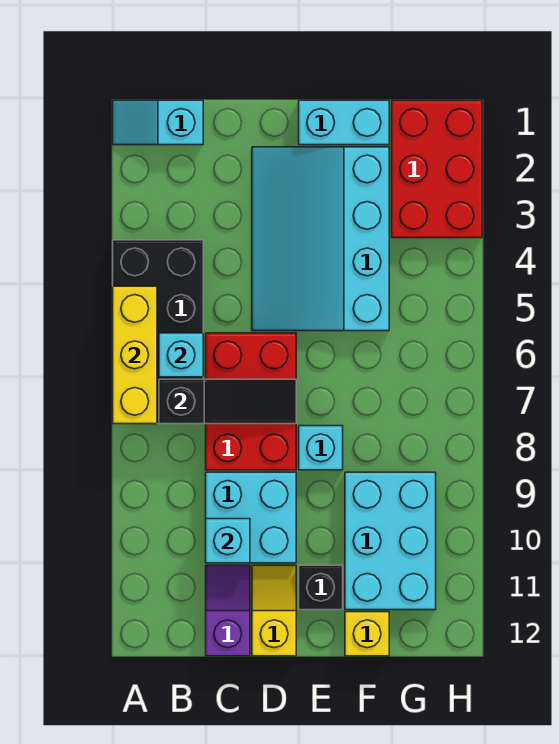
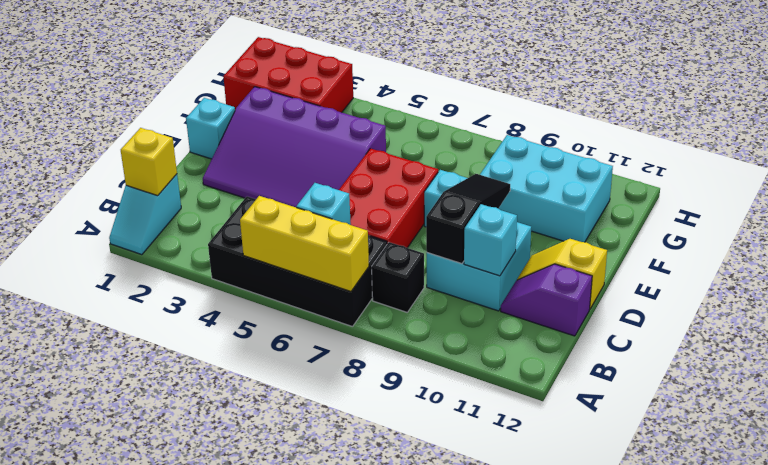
black slope B7:D7 level 2 top B -> black slope C9:E9 level 2 top C
red brick C6:D8 level 1 -> red brick C6:E7 level 1
cyan slope D2:F5 level 1 top F -> purple slope D2:F5 level 1 top F
cyan brick E1:F1 level 1 -> cyan brick E1 level 1
black brick E11 level 1 -> black brick B8 level 1
yellow brick F12 level 1 -> yellow brick B1 level 2

